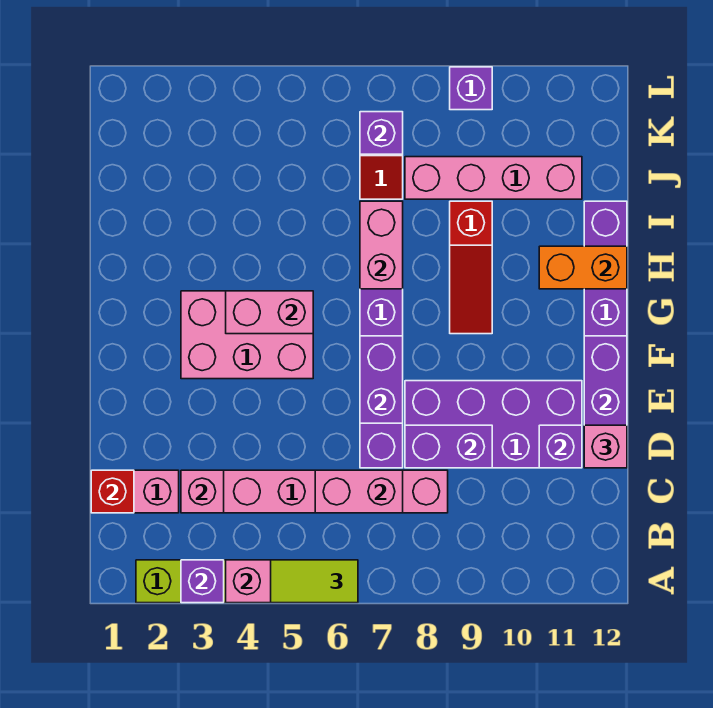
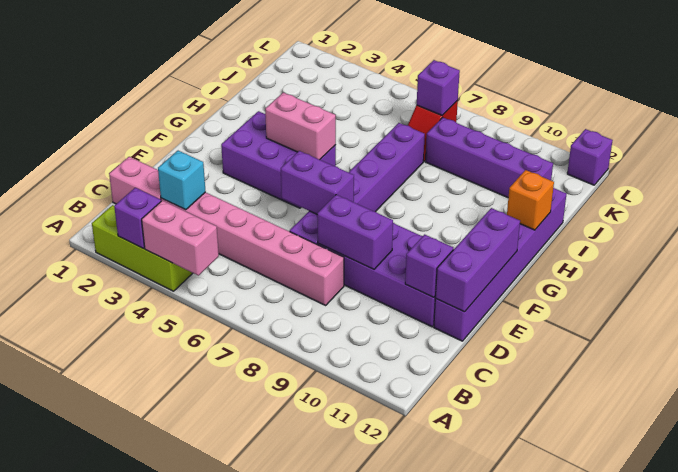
lime tile A5:A6 level 3 -> none
red brick C1 level 2 -> none
pink brick C3 level 2 -> cyan brick C3 level 2
pink brick C6:C7 level 2 -> none
pink brick D12 level 3 -> none
purple brick E7:F7 level 2 -> purple brick E6:E7 level 2
pink brick F3:G5 level 1 -> purple brick F3:G5 level 1
red slope G9:I9 level 1 top I -> none
pink brick H7:I7 level 2 -> none
orange brick H11:H12 level 2 -> orange brick H12 level 2
pink brick J8:J11 level 1 -> purple brick J8:J11 level 1
purple brick L9 level 1 -> purple brick L12 level 1

